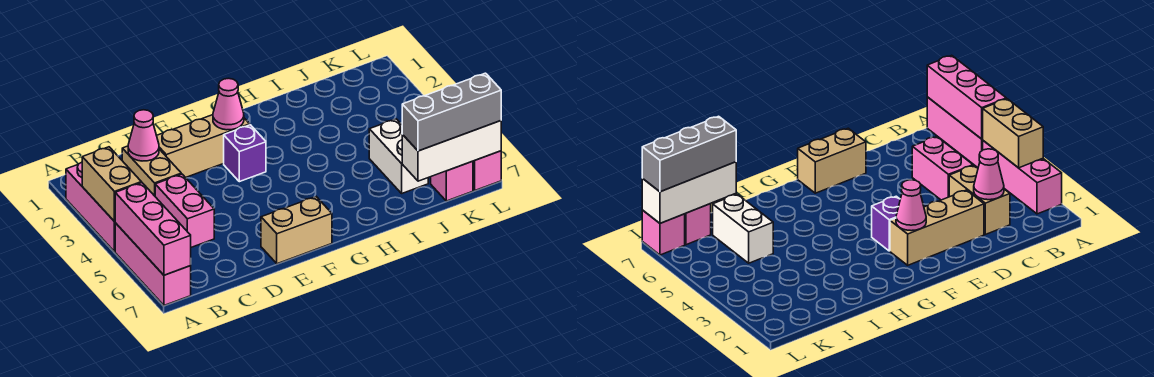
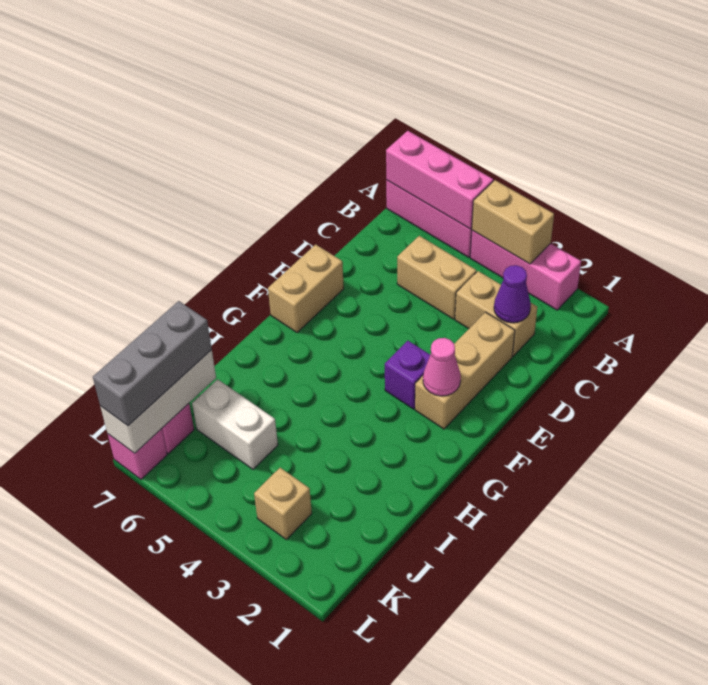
pink cone C2 level 2 -> purple cone C2 level 2
pink brick C4:C5 level 1 -> tan brick C4:C5 level 1
none -> tan brick K3 level 1

